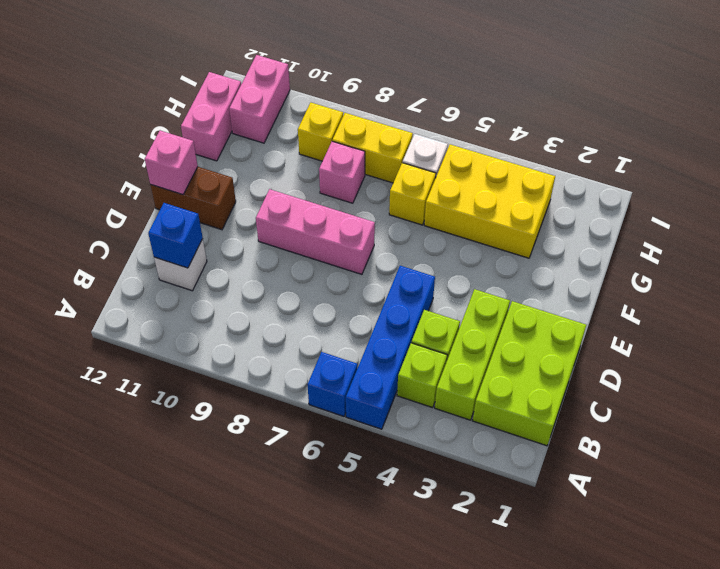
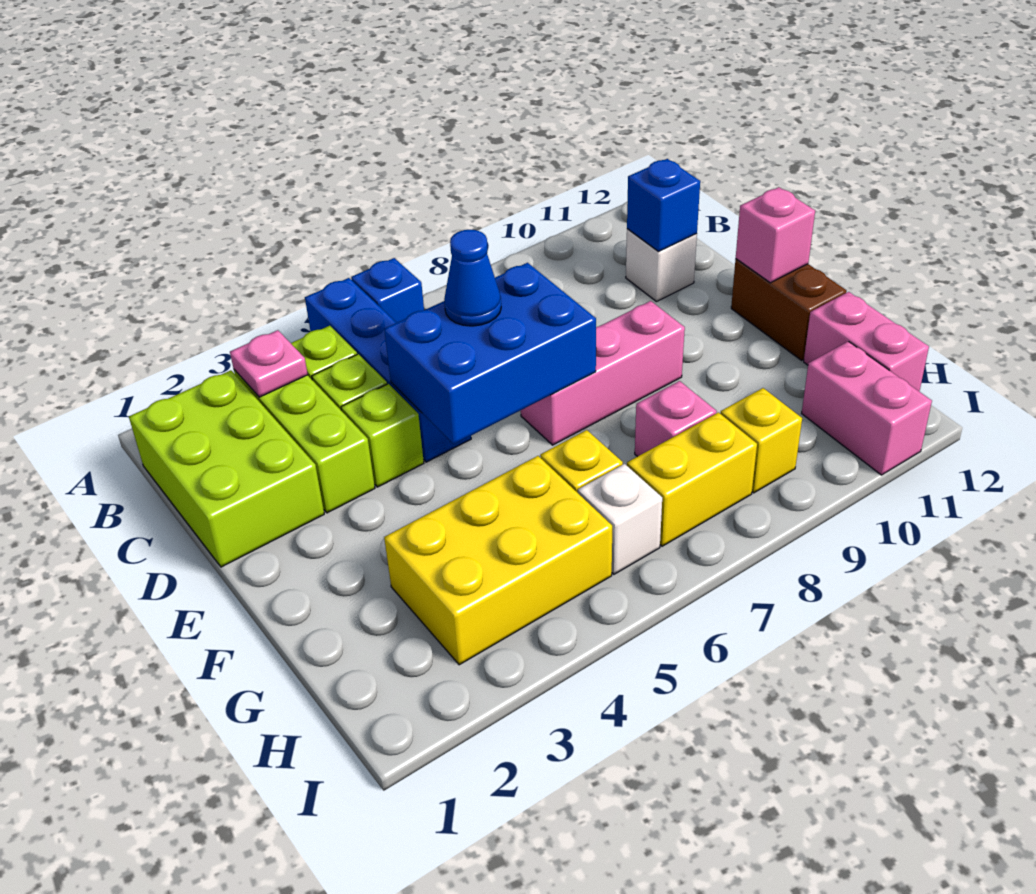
none -> pink plate B3 level 2
none -> lime brick D4 level 1
none -> blue brick D5:E7 level 2
none -> blue cone D6 level 3
brown brick E11:E12 level 1 -> brown brick E12:F12 level 1

